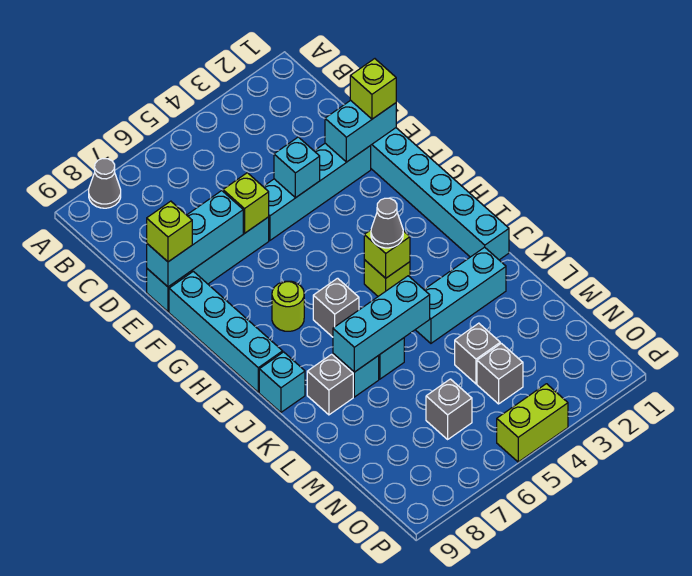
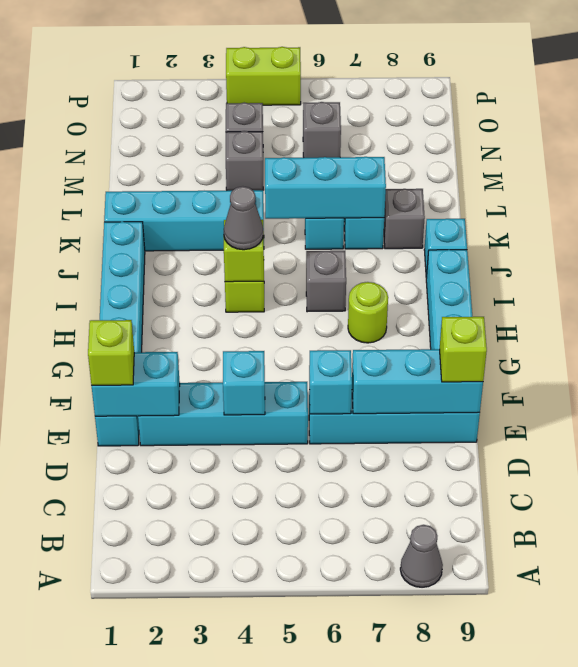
lime brick E6 level 2 -> cyan brick E6 level 2
cyan brick K2:K4 level 1 -> cyan brick K1:K4 level 1

